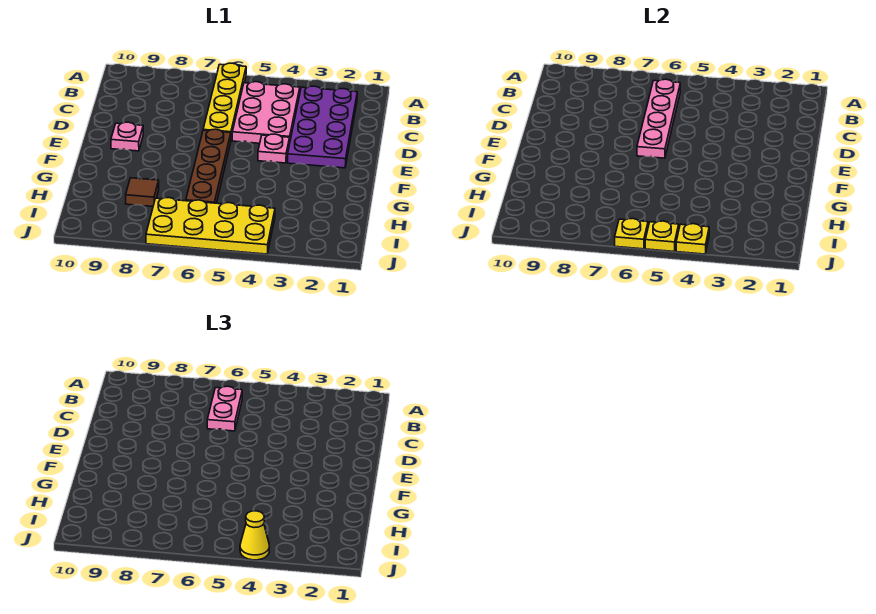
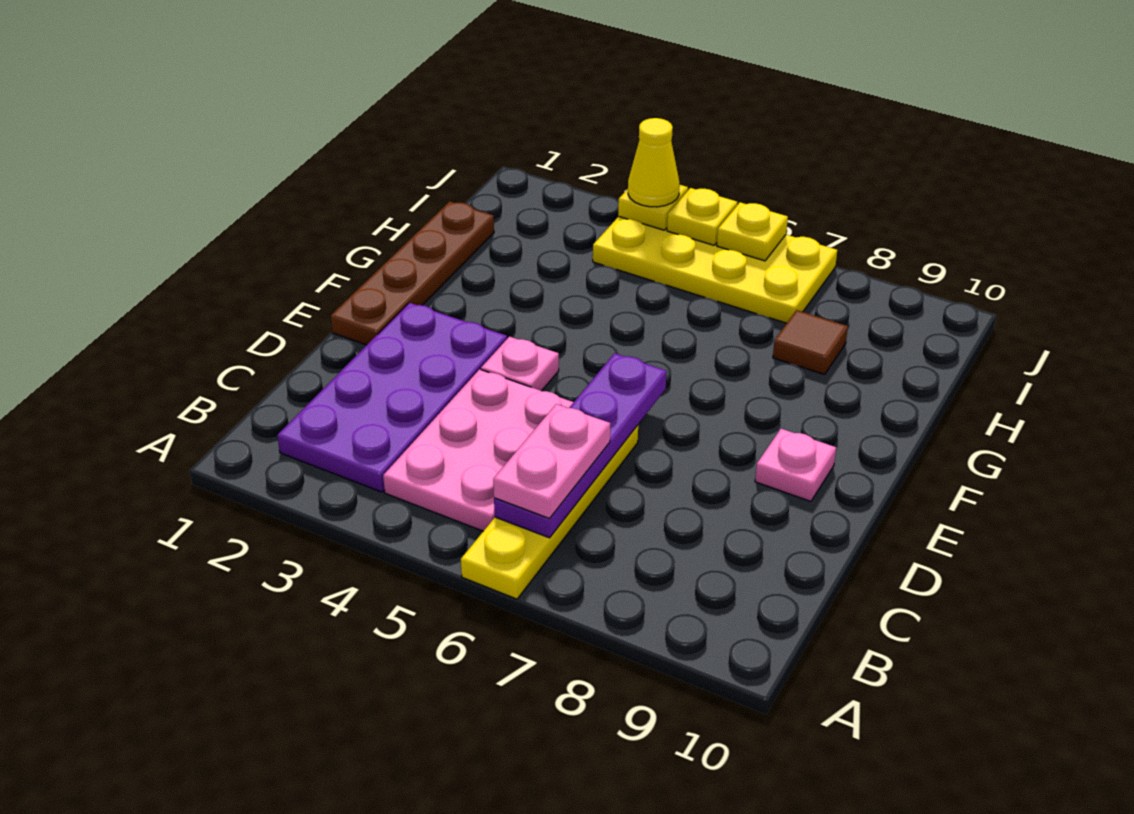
pink plate B6:E6 level 2 -> purple plate B6:E6 level 2
brown plate E6:H6 level 1 -> brown plate E1:H1 level 1

